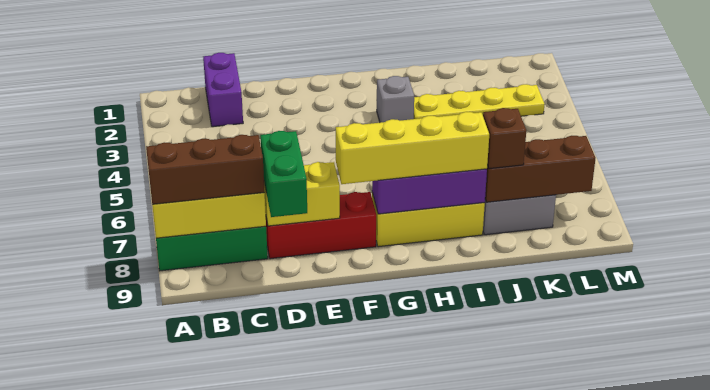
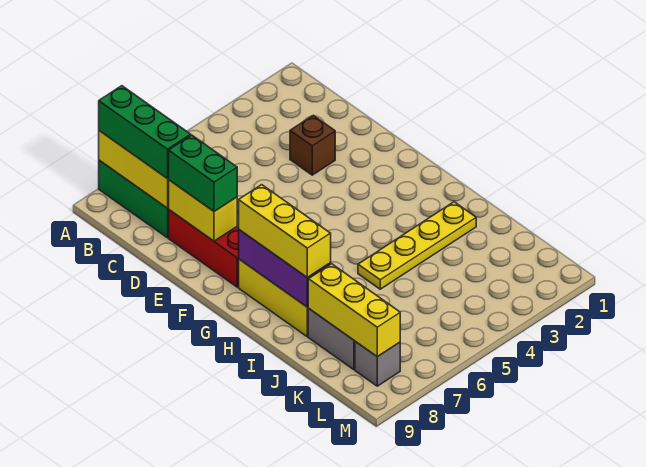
brown brick A8:C8 level 3 -> green brick A8:C8 level 3
purple brick C1:C2 level 1 -> none
green brick D8:D9 level 3 -> green brick D8:E8 level 3
yellow brick F8:I8 level 3 -> yellow brick G8:I8 level 3
grey brick H3 level 1 -> grey brick L8 level 1
yellow plate I3:L3 level 1 -> yellow plate I2:I5 level 1
brown brick J8:L8 level 2 -> yellow brick J8:L8 level 2
brown brick J8 level 3 -> brown brick D3 level 1

